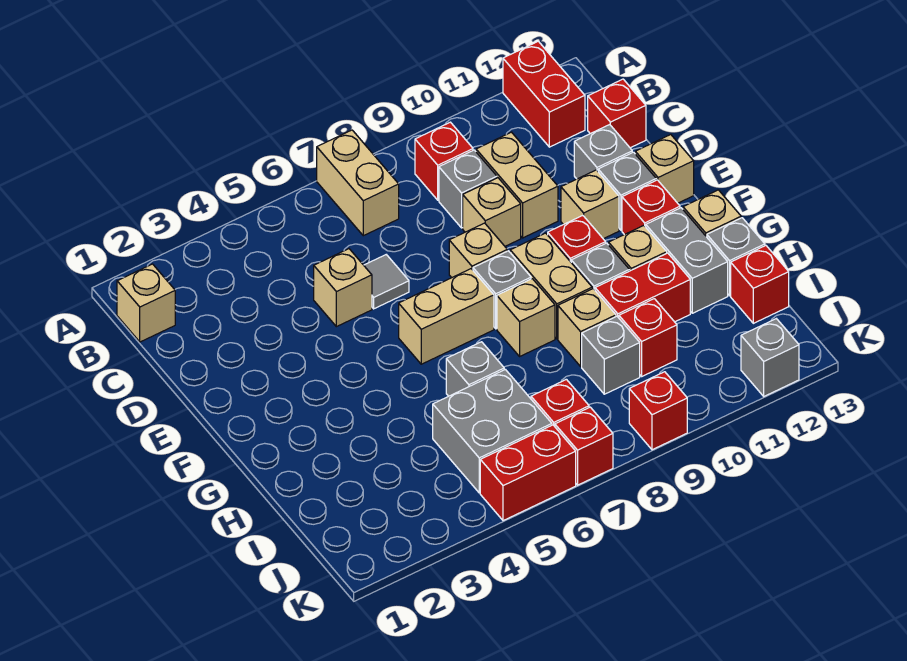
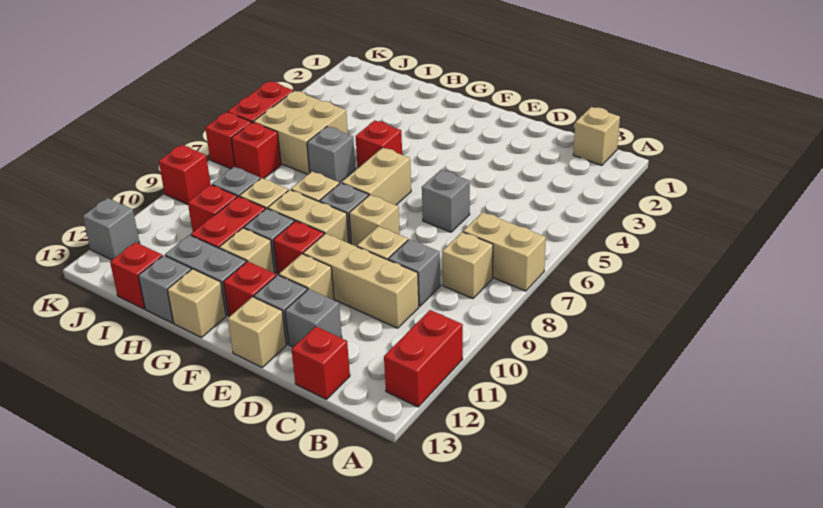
red brick A12:B12 level 1 -> red brick A11:A12 level 1
red brick B9 level 1 -> red brick G5 level 1
tan brick C10:D10 level 1 -> tan brick C10:E10 level 1
tan brick D5 level 1 -> tan brick B8 level 1
grey tile D6 level 1 -> grey brick D6 level 1
grey brick I5:J6 level 1 -> tan brick I5:J6 level 1

